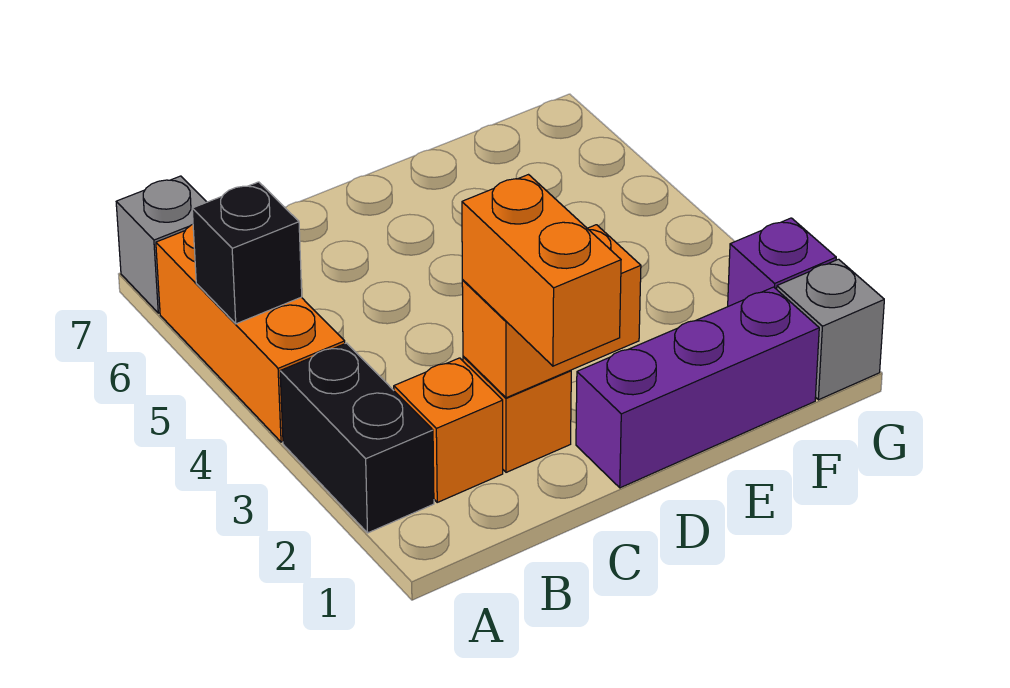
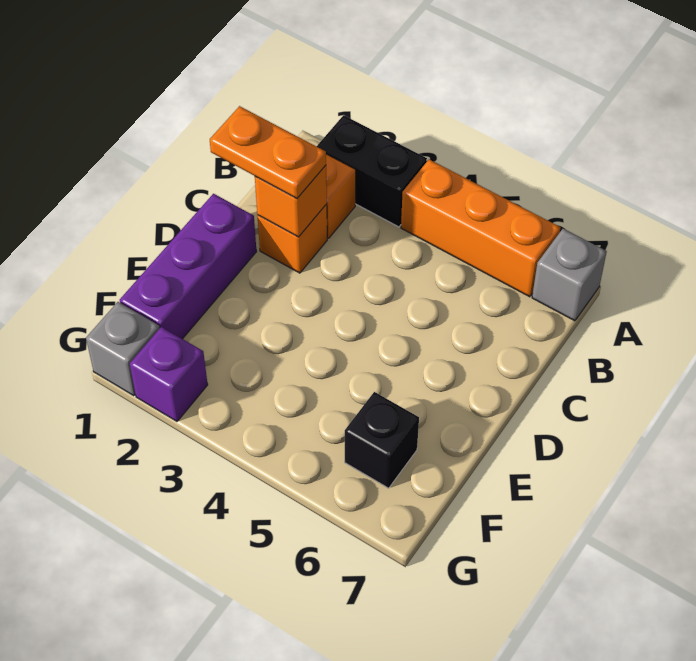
black brick A5 level 2 -> black brick F6 level 1
orange brick C1:C2 level 3 -> orange plate C1:C2 level 3
orange brick C2:D2 level 2 -> orange brick C2 level 2

